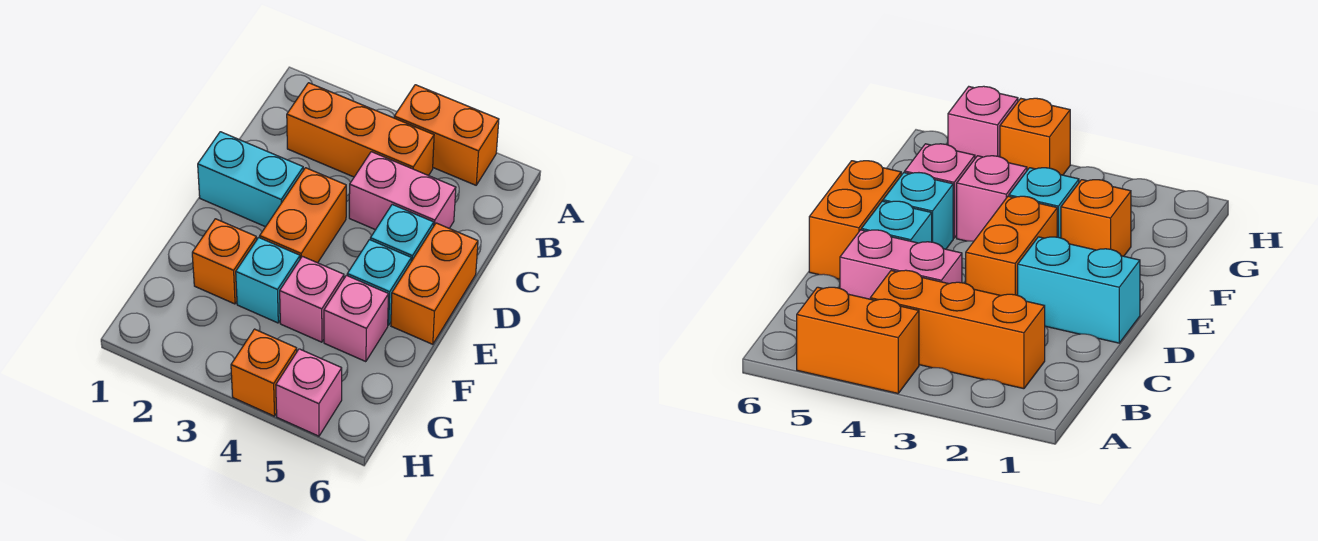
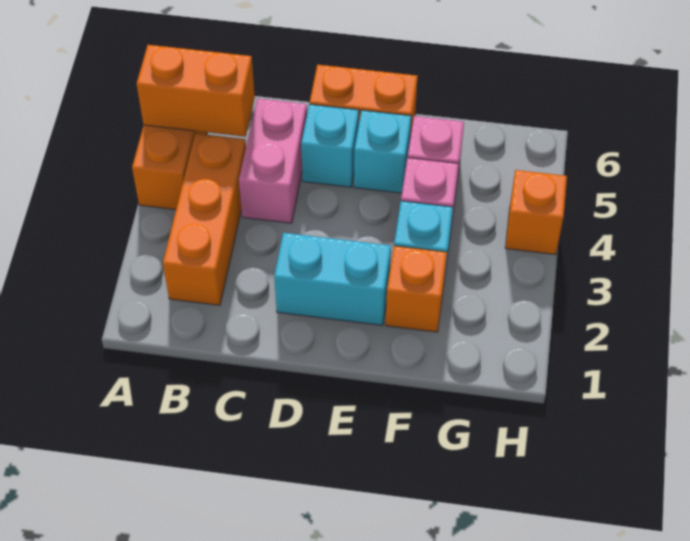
cyan brick D1:D2 level 1 -> cyan brick D2:E2 level 1
orange brick D3:E3 level 1 -> orange brick A5:B5 level 2
pink brick H5 level 1 -> none

